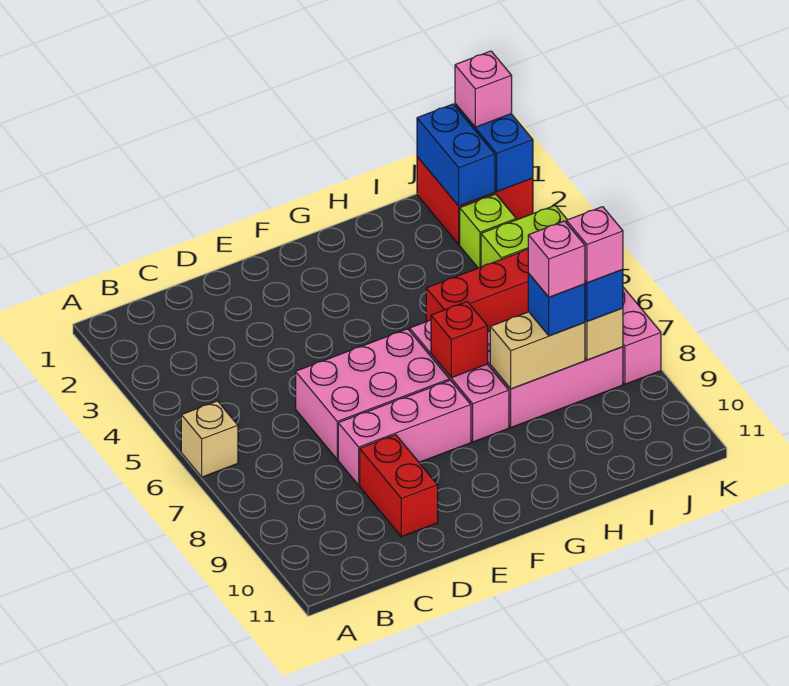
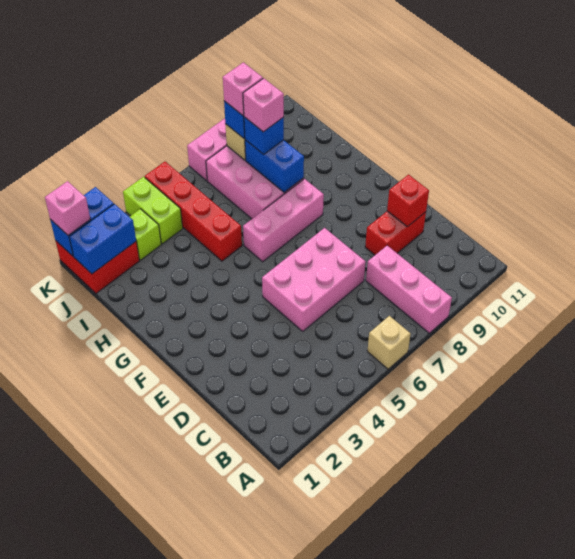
pink brick D6:F7 level 1 -> pink brick D5:E7 level 1
pink brick D8:F8 level 1 -> pink brick A8:C8 level 1
red brick G7 level 2 -> red brick D10 level 2
tan brick H8:I8 level 2 -> blue brick H8:I8 level 2

